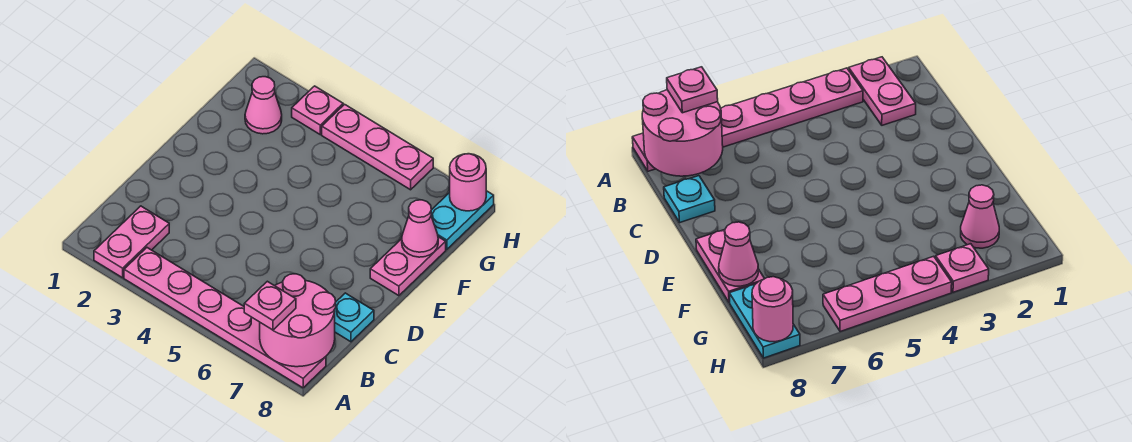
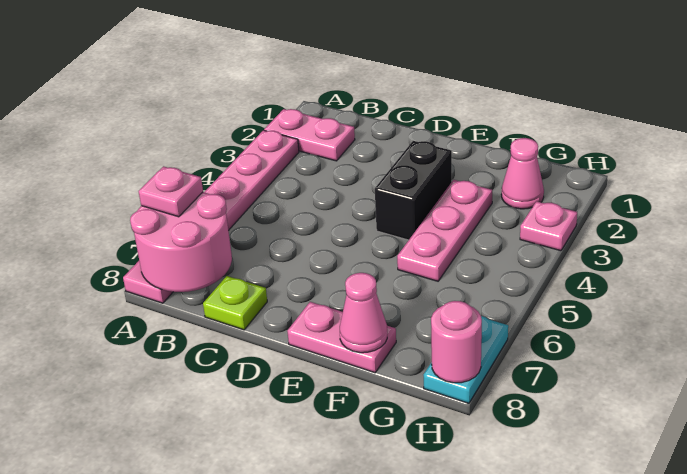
cyan plate C8 level 1 -> lime plate C8 level 1
none -> black brick E3:E4 level 1
cyan plate G8:H8 level 1 -> cyan plate H7:H8 level 1
pink plate H4:H6 level 1 -> pink plate F3:F5 level 1

